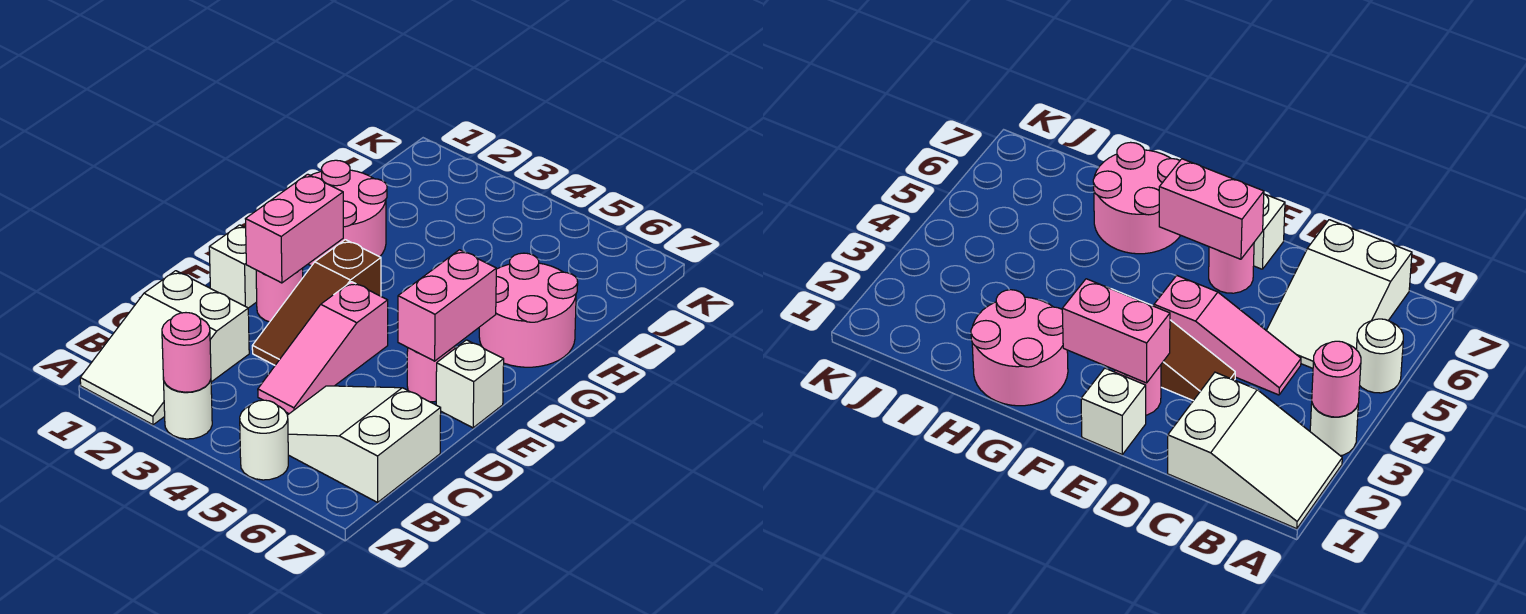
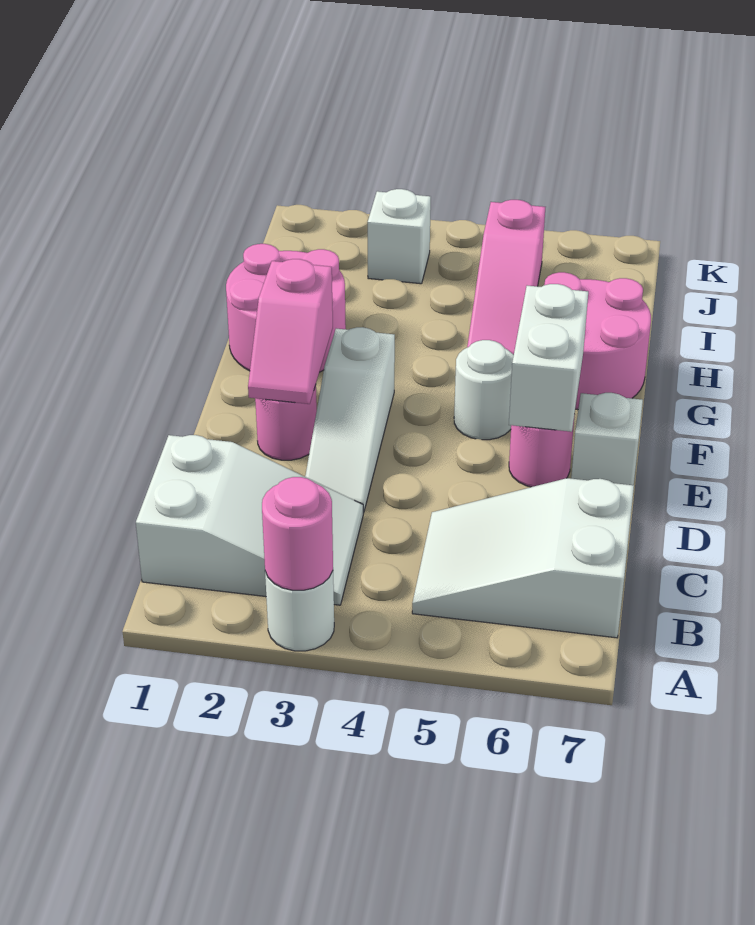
white slope A1:C2 level 1 top C -> white slope B1:C3 level 1 top 1
white round brick A5 level 1 -> white round brick F5 level 1
pink slope C4:E4 level 1 top E -> pink slope H5:J5 level 1 top J
brown slope D3:F3 level 1 top F -> white slope D3:F3 level 1 top F
white brick E1 level 1 -> white brick J3 level 1
pink brick E2:F2 level 2 -> pink slope E2:F2 level 2 top F
pink brick E6:F6 level 2 -> white brick E6:F6 level 2

